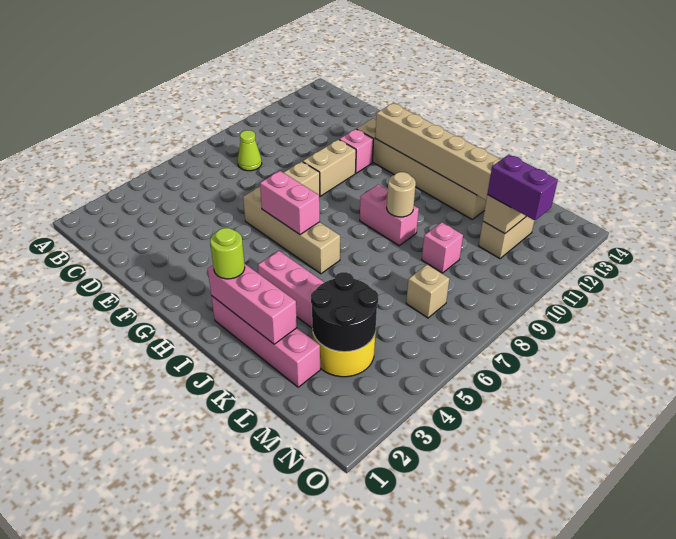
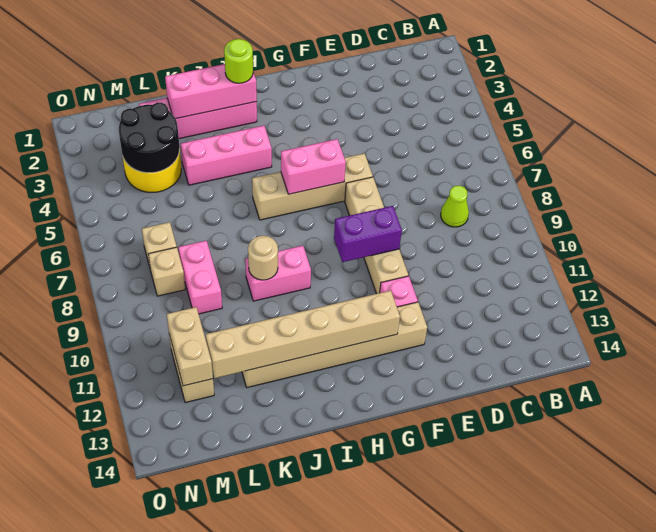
pink brick L9 level 1 -> pink brick L8:L9 level 1
none -> tan brick M8 level 1
purple brick M11:N11 level 3 -> purple brick F9:G9 level 2

